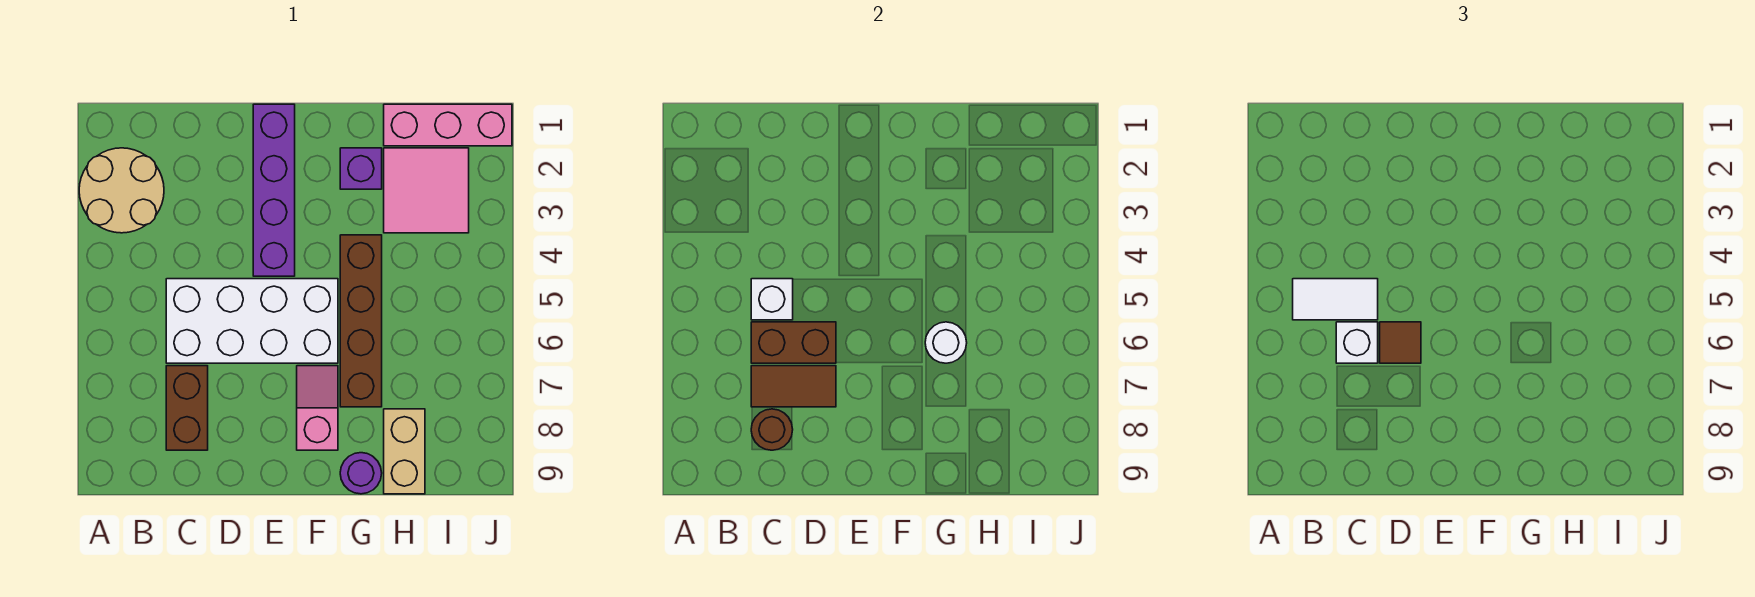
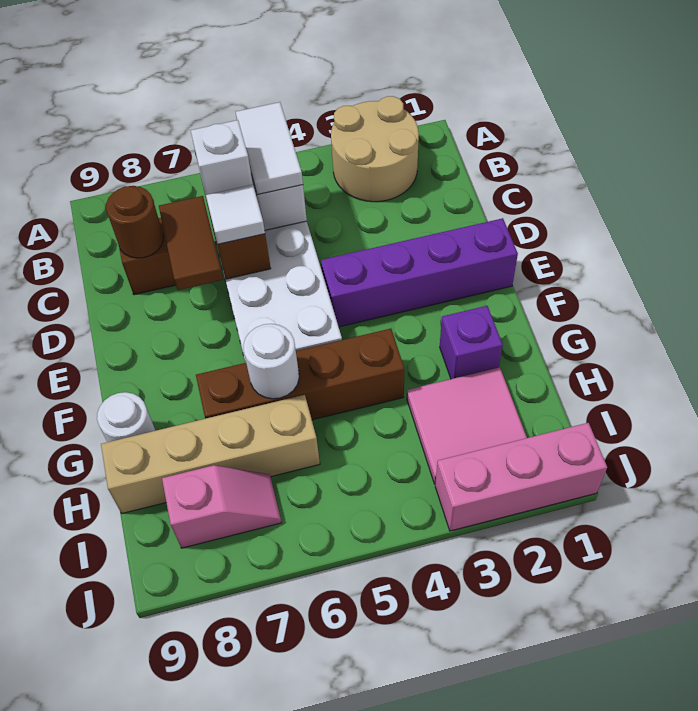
brown tile D6 level 3 -> white tile D6 level 3
pink slope F7:F8 level 1 top 8 -> pink slope I7:I8 level 1 top 8
purple round brick G9 level 1 -> white round brick G9 level 1
pink brick H1:J1 level 1 -> pink brick J1:J3 level 1
tan brick H8:H9 level 1 -> tan brick H6:H9 level 1

